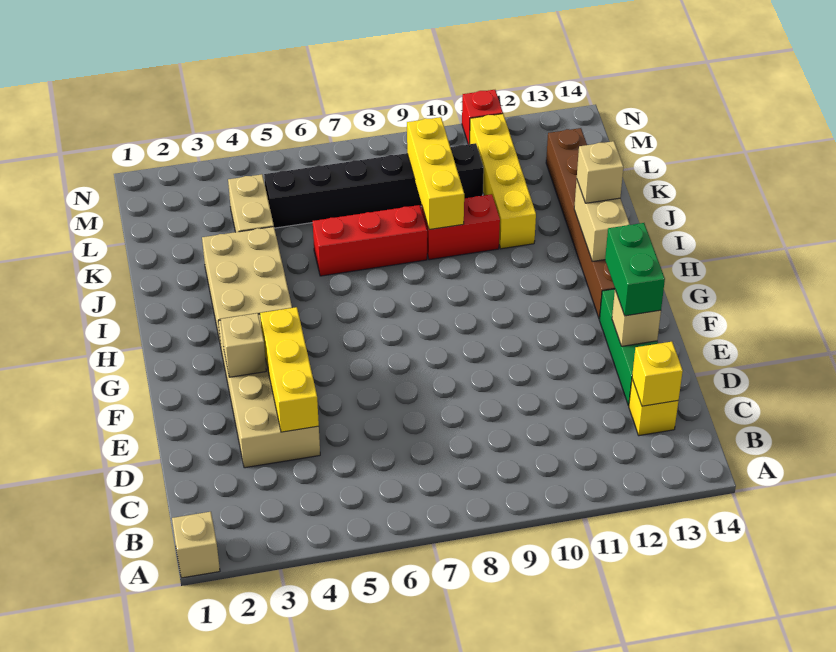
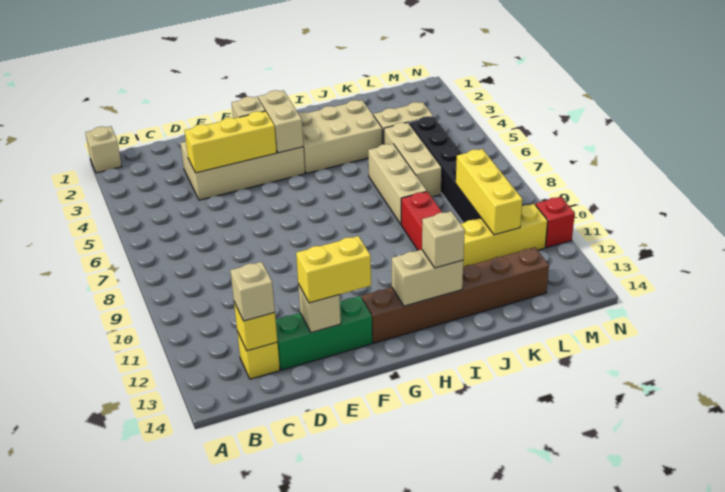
none -> tan brick C13 level 3
green brick E13:F13 level 3 -> yellow brick E13:F13 level 3
none -> tan brick G3:G4 level 2
red brick J6:J8 level 1 -> tan brick J6:J8 level 1
yellow brick J9:L9 level 2 -> yellow brick L9:L11 level 2
none -> tan brick K5:K7 level 1

